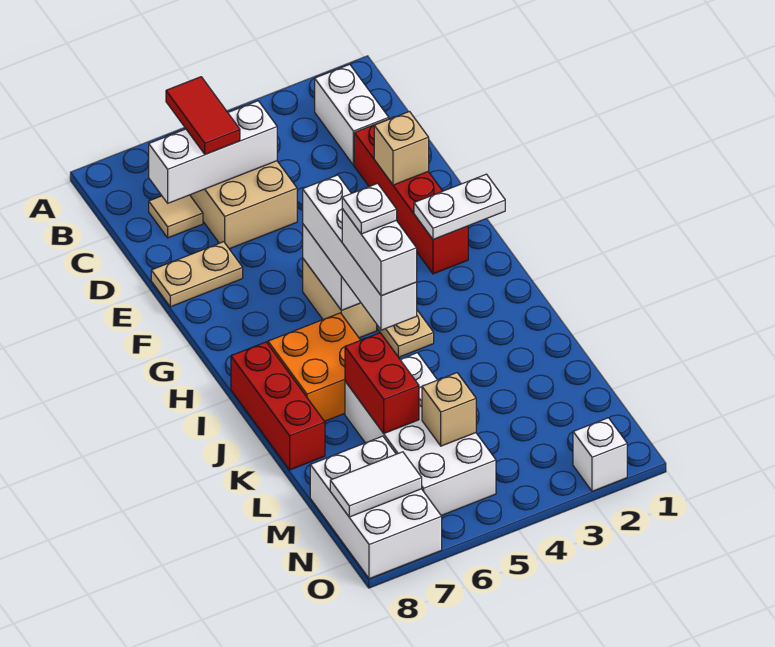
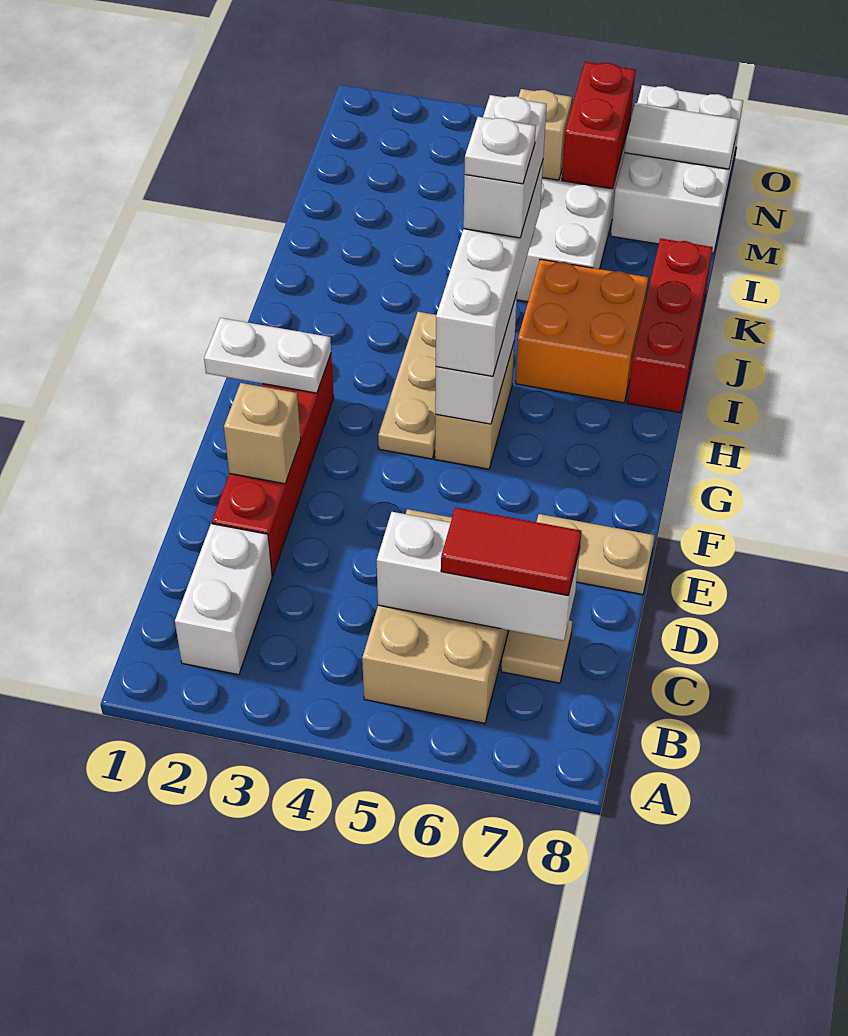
red tile B6:C6 level 3 -> red tile C6:C7 level 3
red brick K6:L6 level 2 -> red brick M6:N6 level 2
white brick O2 level 1 -> none

